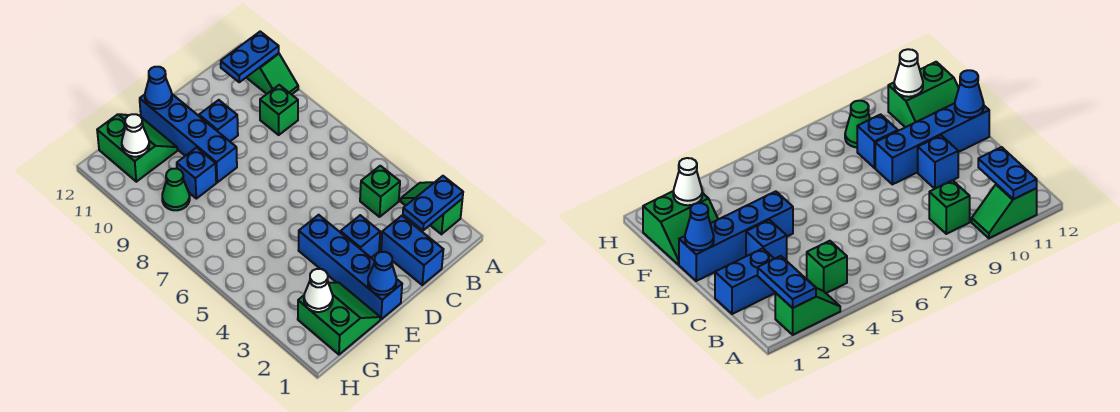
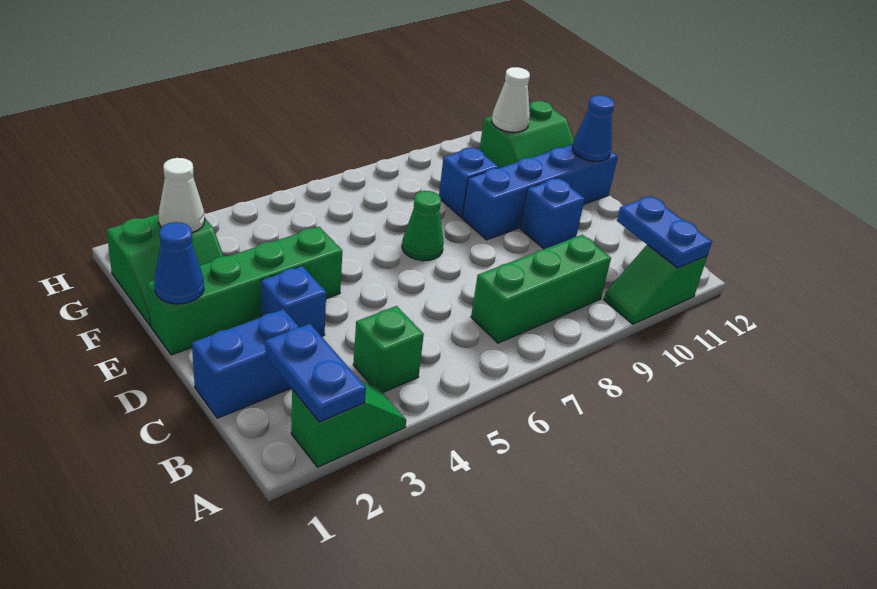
green brick B9 level 1 -> green brick B7:B9 level 1
blue brick E1:E4 level 1 -> green brick E1:E4 level 1
green cone G9 level 1 -> green cone E7 level 1

